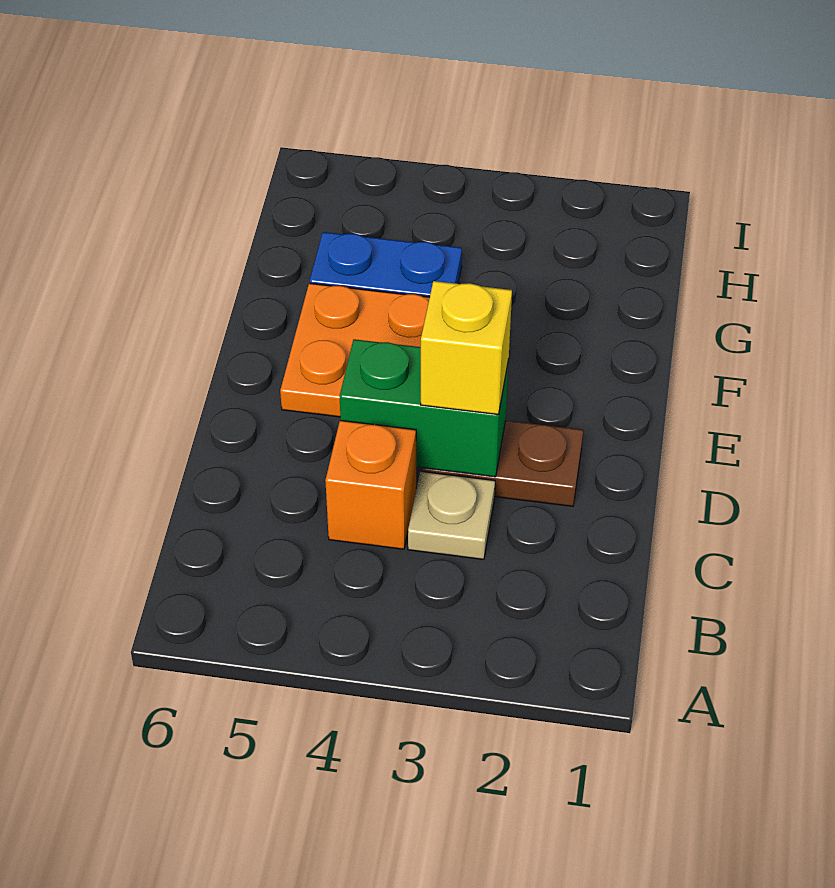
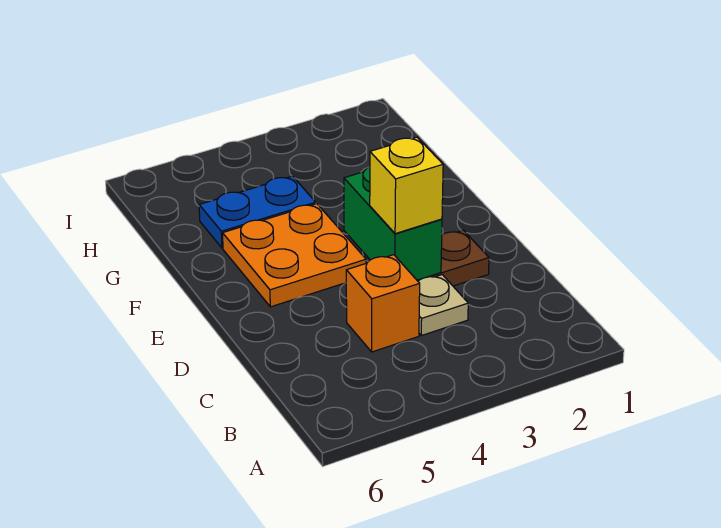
green brick D3:D4 level 2 -> green brick D3:E3 level 2

